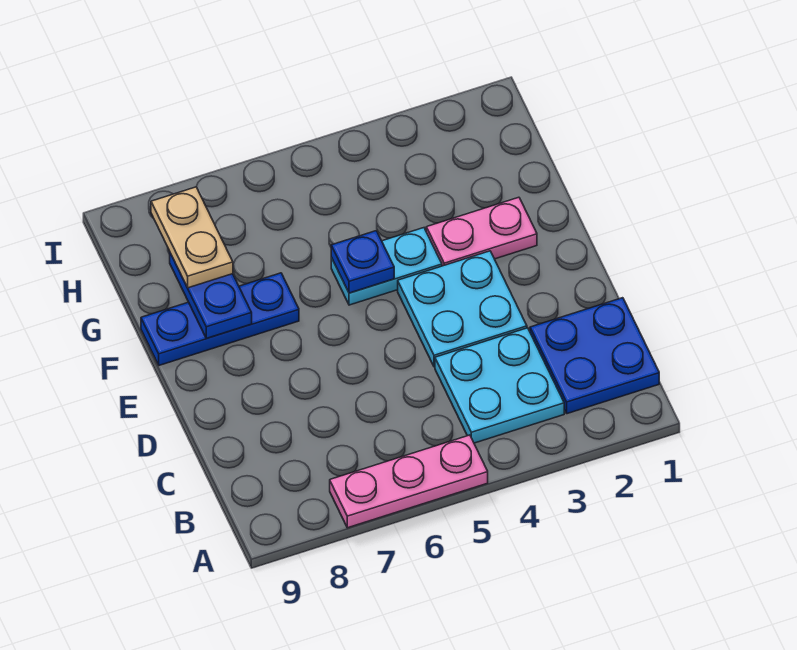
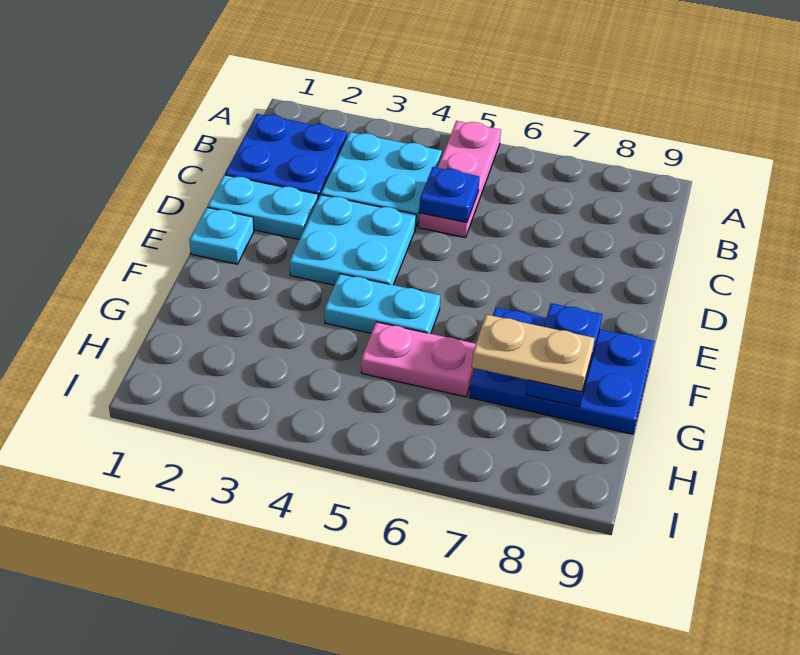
pink plate A5:A7 level 1 -> pink plate A5:C5 level 1
none -> cyan plate D1:D2 level 1
none -> cyan plate E1 level 1
pink plate F2:F3 level 1 -> pink plate G5:G6 level 1
blue plate F5 level 2 -> blue plate C5 level 2
blue plate F7:F9 level 1 -> blue plate F7:G9 level 1
tan plate G8:H8 level 3 -> tan plate G7:G8 level 3

